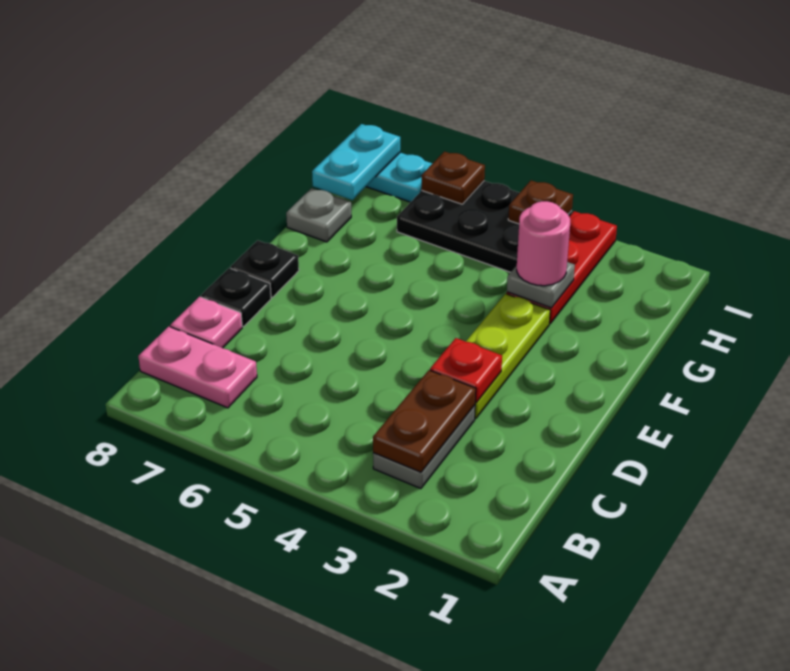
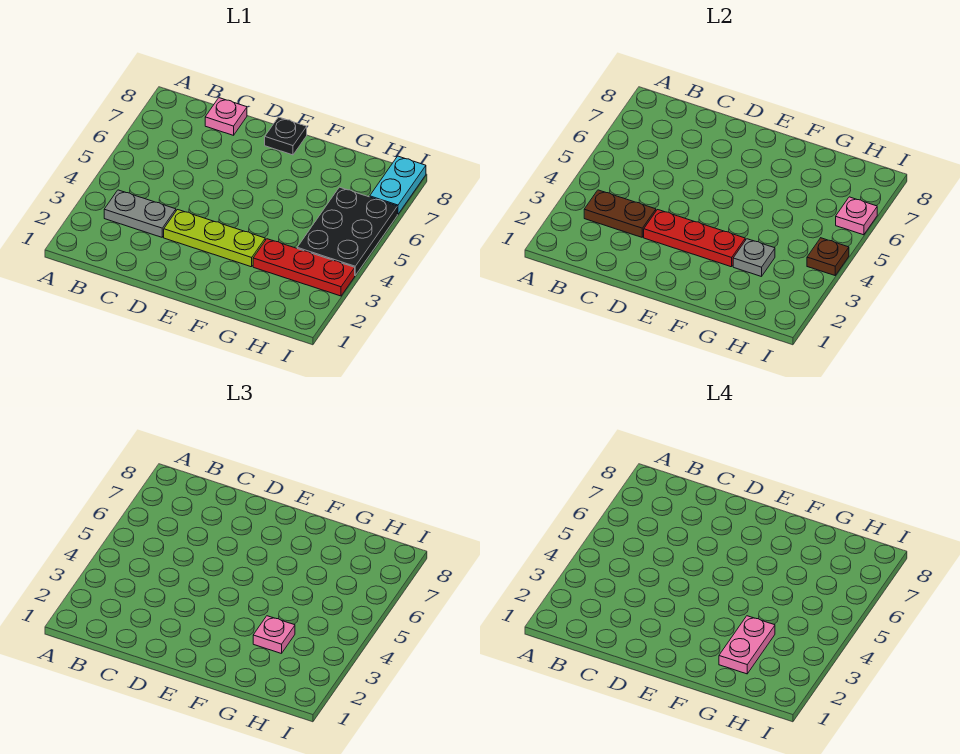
pink plate B7:B8 level 1 -> pink plate G2:G3 level 4
red plate D3 level 2 -> red plate D3:F3 level 2
black plate D8 level 1 -> none
pink round brick G3 level 3 -> pink plate G3 level 3
grey plate G8 level 1 -> none
cyan plate H8:I8 level 2 -> none
brown plate I6 level 2 -> pink plate I6 level 2

